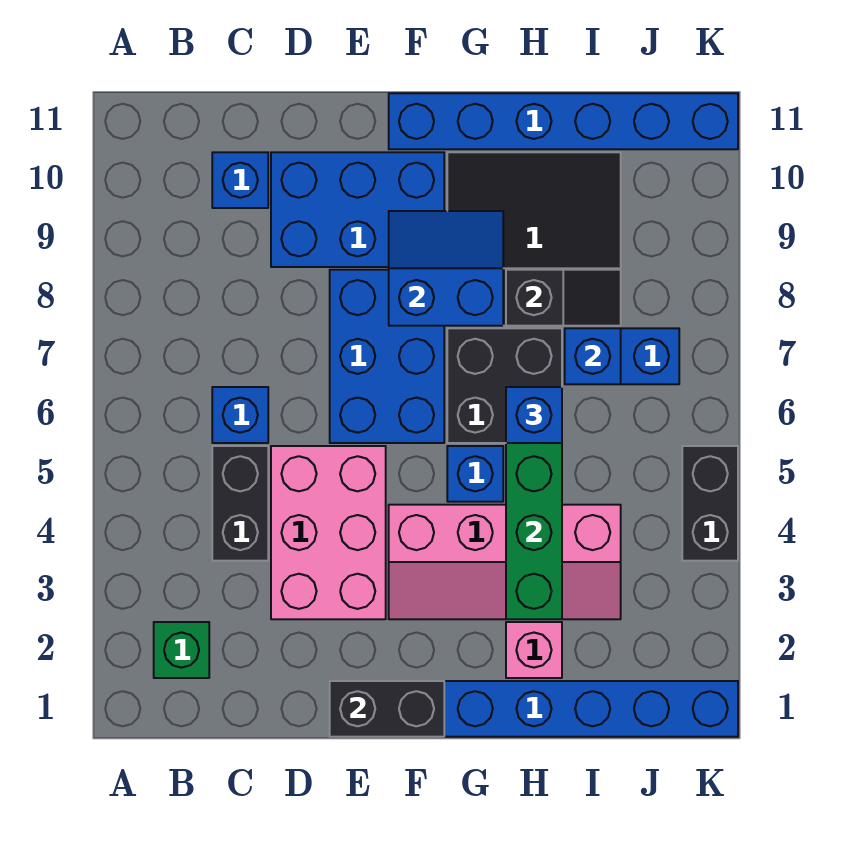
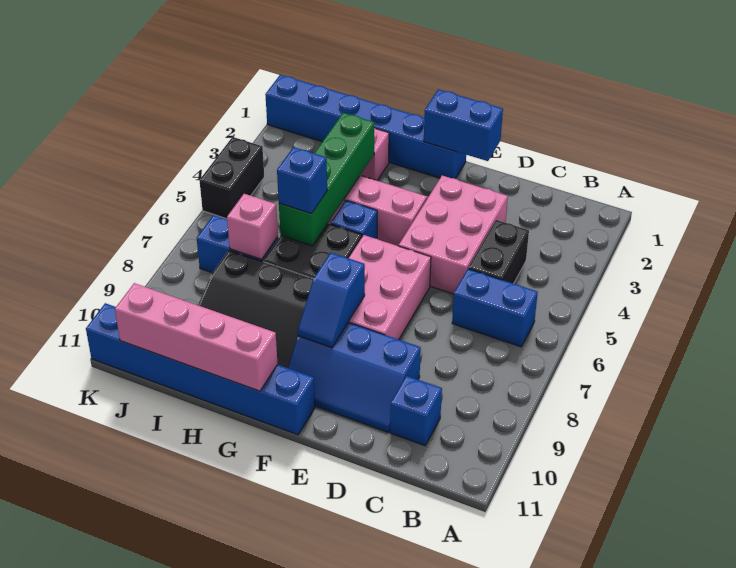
green brick B2 level 1 -> none
blue brick C6 level 1 -> blue brick B6:C6 level 1
blue brick D9:F10 level 1 -> blue slope D9:F10 level 1 top 9
black brick E1:F1 level 2 -> blue brick E1:F1 level 2
blue brick E6:F8 level 1 -> pink brick E6:F8 level 1
blue slope F8:G9 level 2 top 8 -> blue slope F8:F9 level 2 top 8
none -> pink brick G11:J11 level 2
black slope H8:I8 level 2 top H -> none
blue brick I7 level 2 -> pink brick I7 level 2

